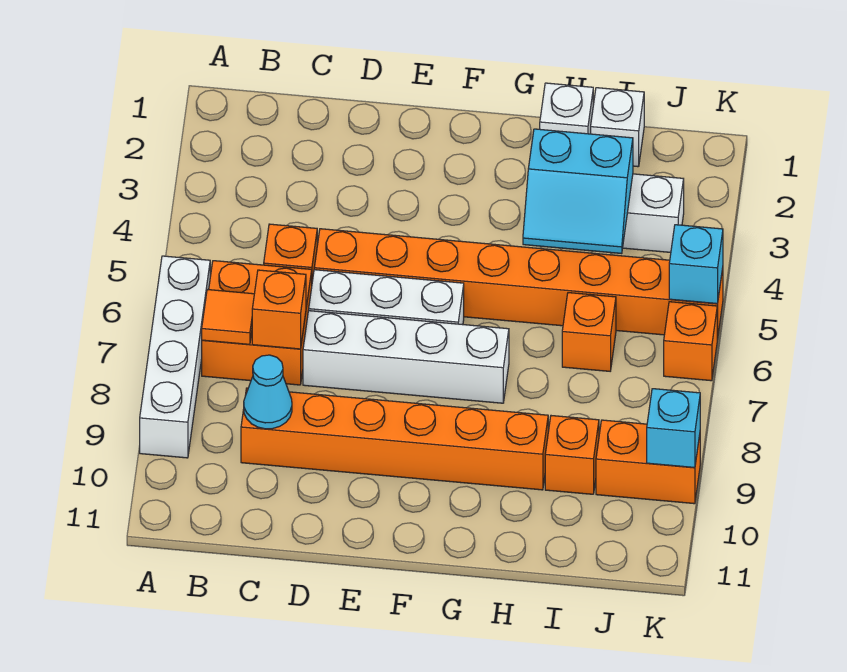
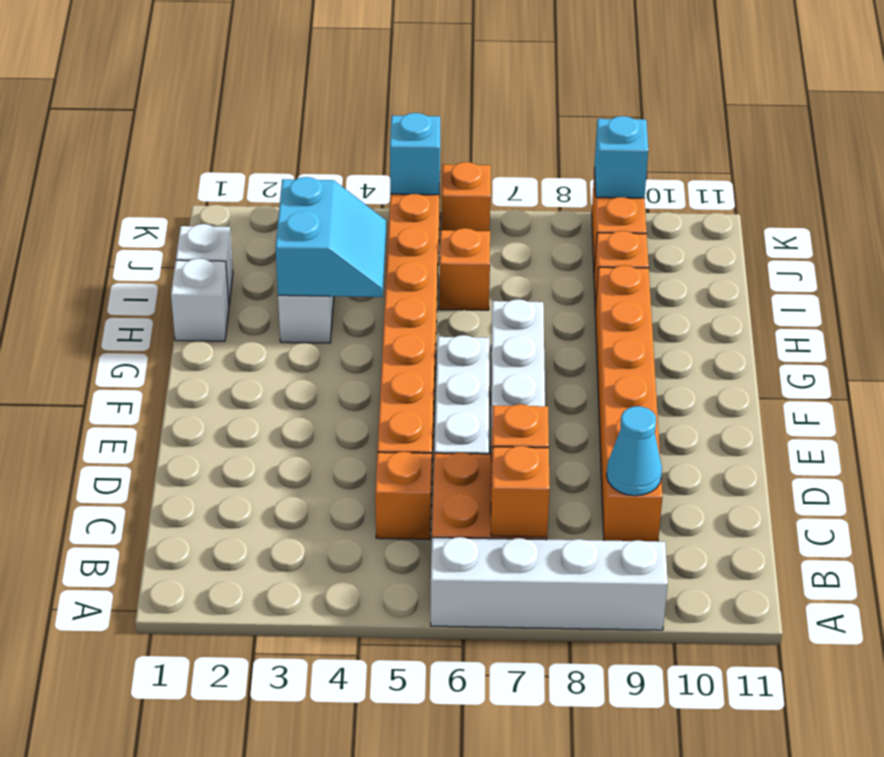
orange tile B7 level 2 -> orange brick B7 level 2

